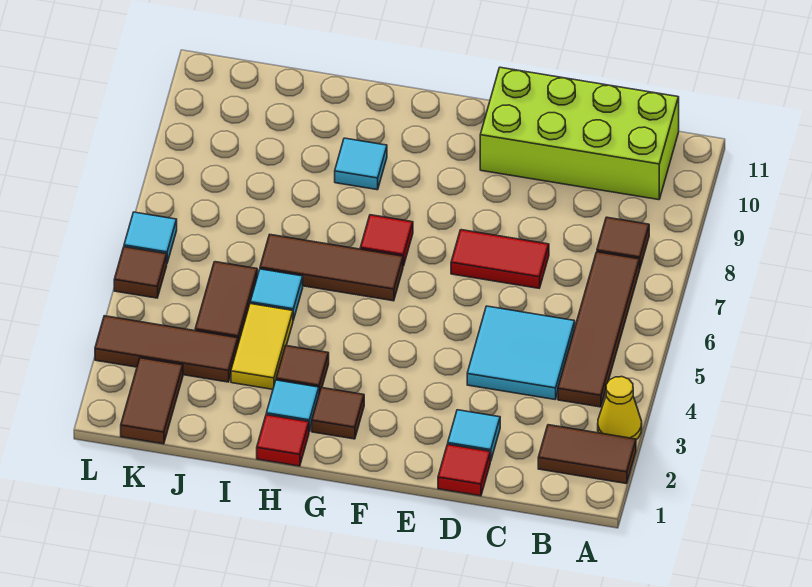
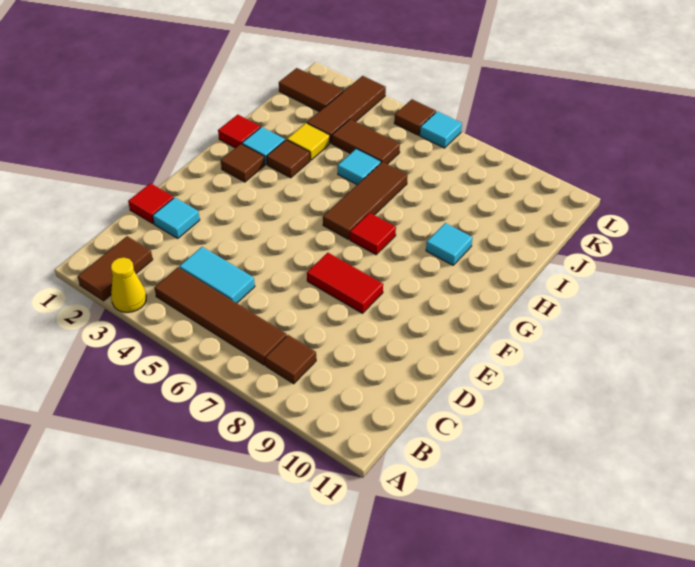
lime brick B10:E11 level 1 -> none
cyan tile C4:D5 level 1 -> cyan tile C4:C5 level 1
red tile D7:E7 level 1 -> red tile E7:E8 level 1
yellow tile I3:I4 level 1 -> yellow tile I3 level 1

